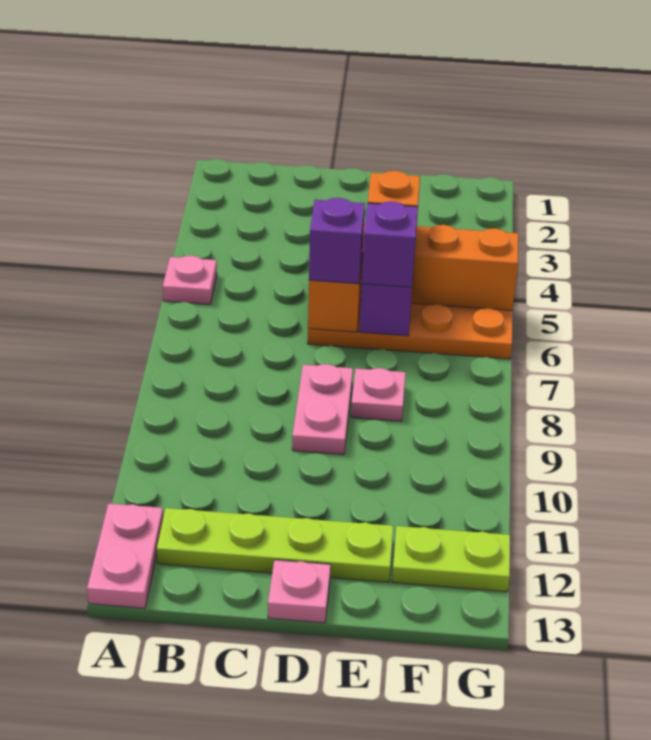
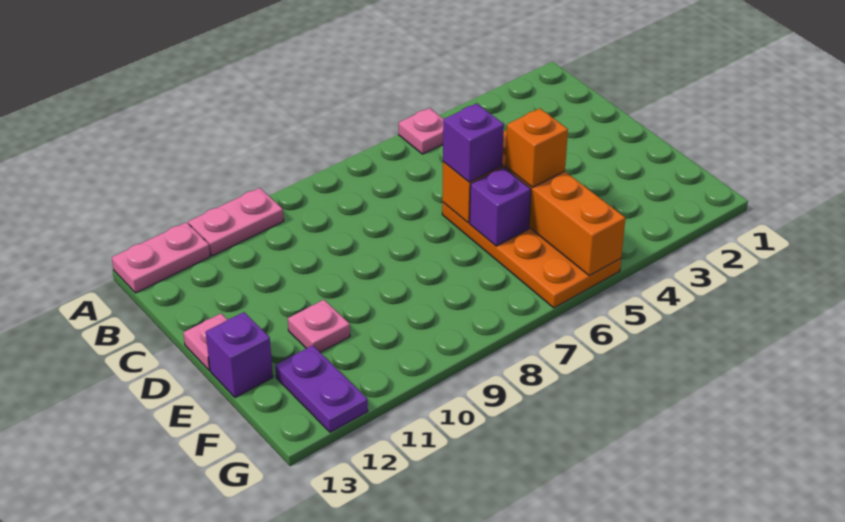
lime plate B12:E12 level 1 -> none
pink plate D8:D9 level 1 -> pink plate A10:A11 level 1
purple brick E6 level 3 -> purple brick E13 level 1
pink plate E8 level 1 -> pink plate E11 level 1
lime plate F12:G12 level 1 -> purple plate F12:G12 level 1

